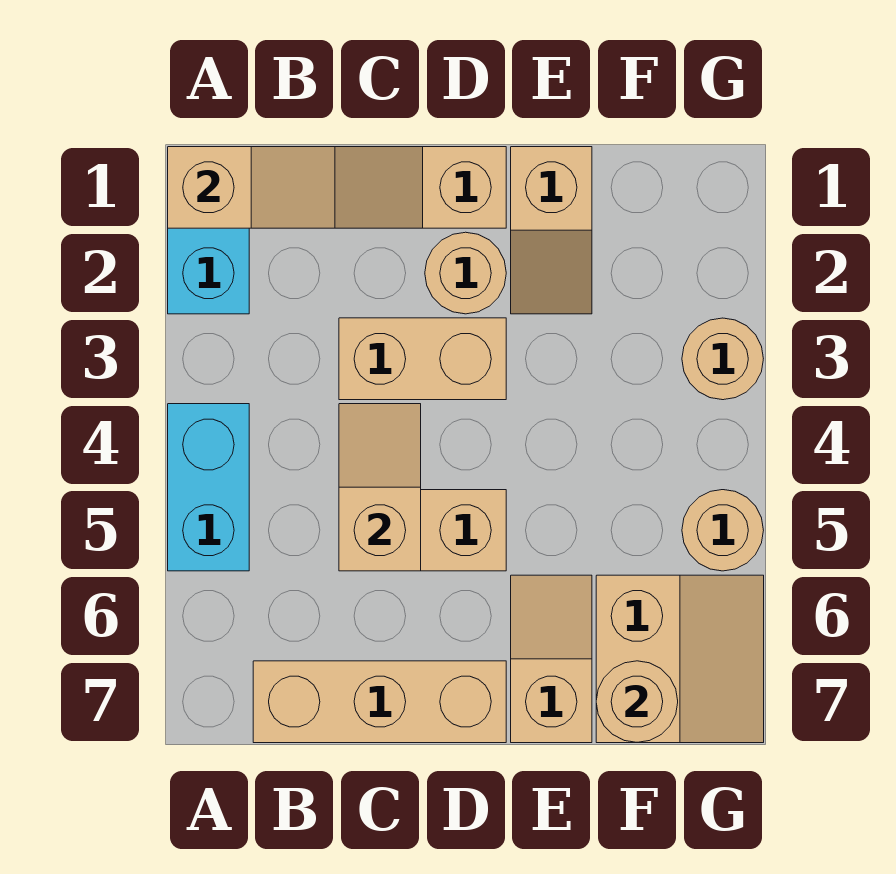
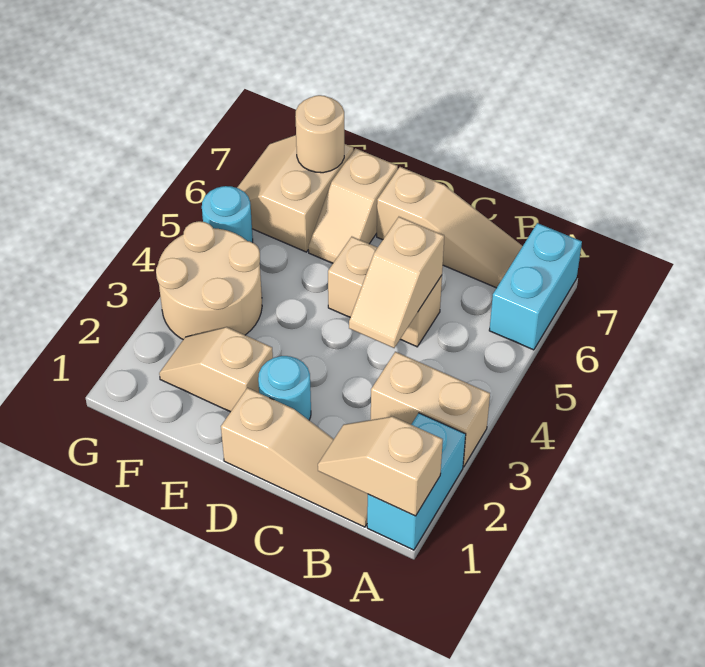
cyan brick A4:A5 level 1 -> cyan brick A6:A7 level 1
tan brick B7:D7 level 1 -> tan slope B7:D7 level 1 top D
tan brick C3:D3 level 1 -> tan brick A3:B3 level 1
tan round brick D2 level 1 -> cyan round brick D2 level 1
tan slope E1:E2 level 1 top 1 -> tan slope E2:F2 level 1 top E
tan round brick G3 level 1 -> tan round brick F3:G4 level 1
tan round brick G5 level 1 -> cyan round brick G5 level 1

